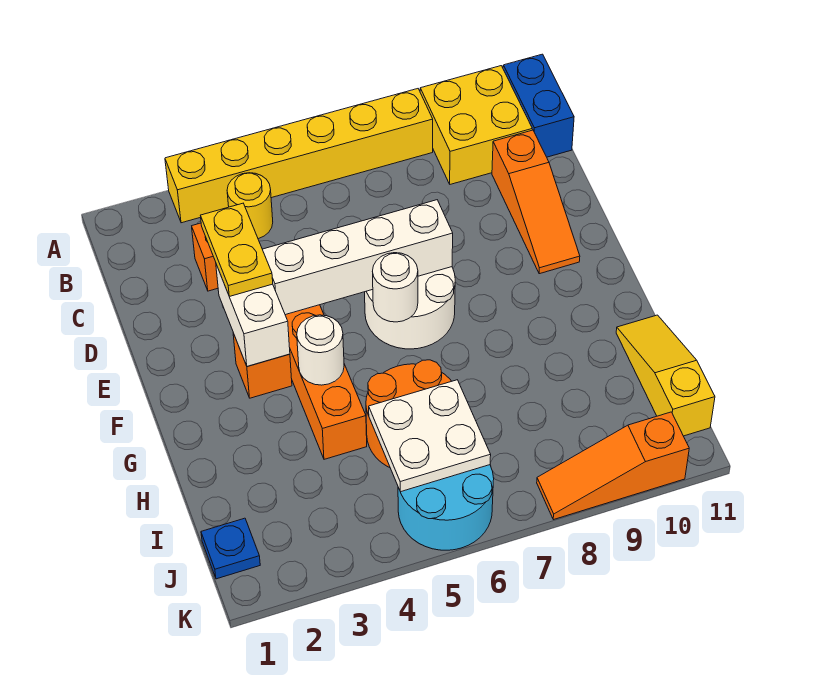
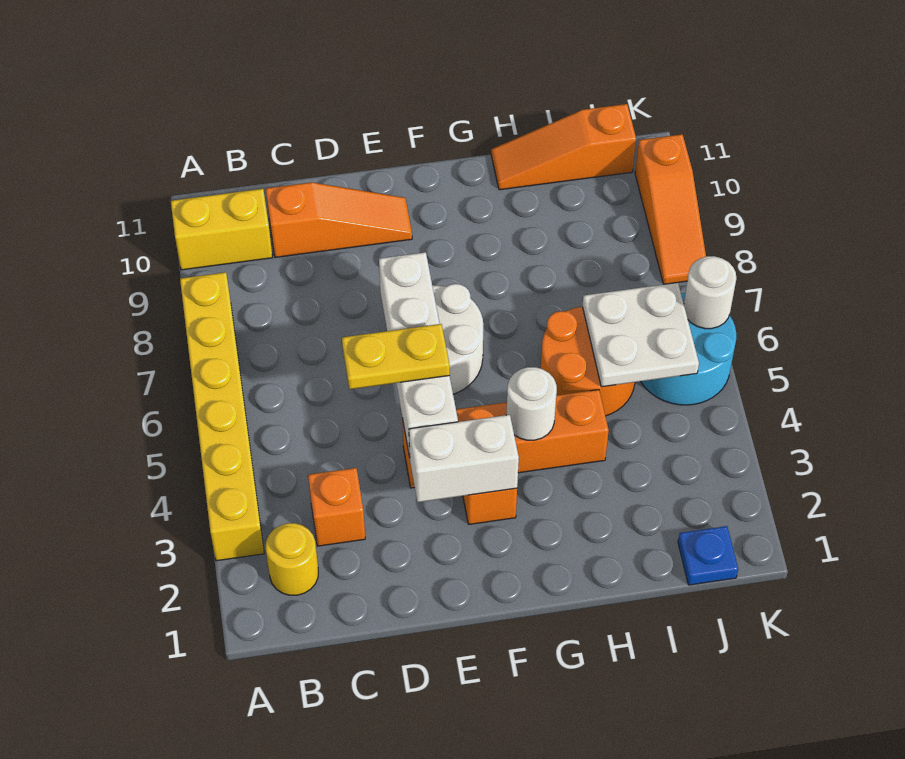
yellow brick A9:B10 level 1 -> yellow brick A10:B10 level 1
blue brick A11:B11 level 1 -> none
yellow round brick B4 level 1 -> yellow round brick B2 level 1
yellow plate D3:E3 level 3 -> yellow plate D5:E5 level 3
white round brick F6 level 2 -> white round brick K6 level 2
yellow slope H11:J11 level 1 top J -> orange slope H11:J11 level 1 top J

